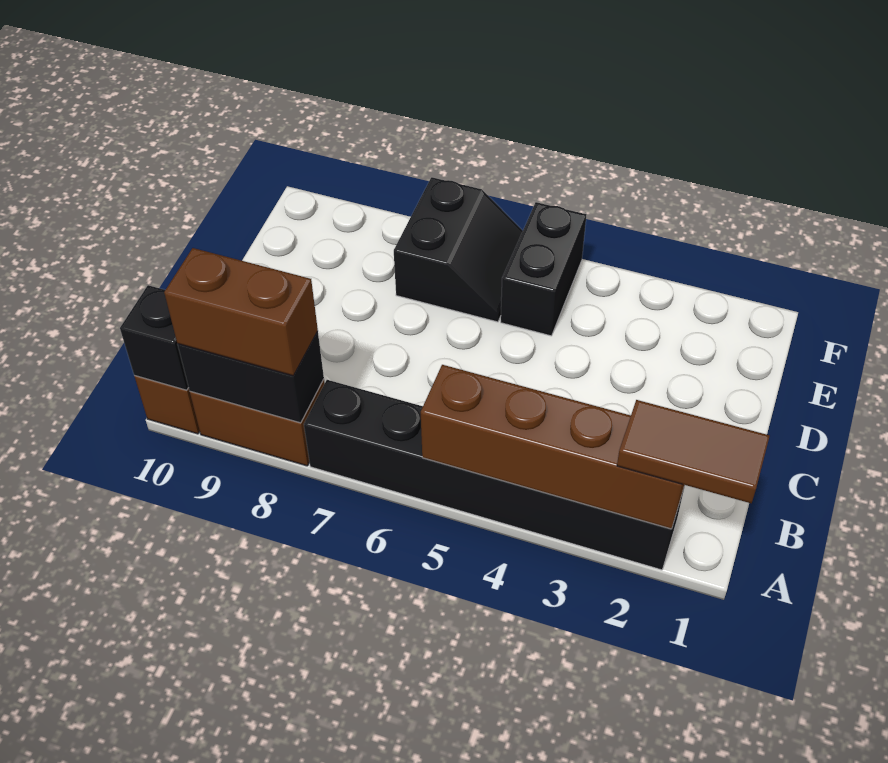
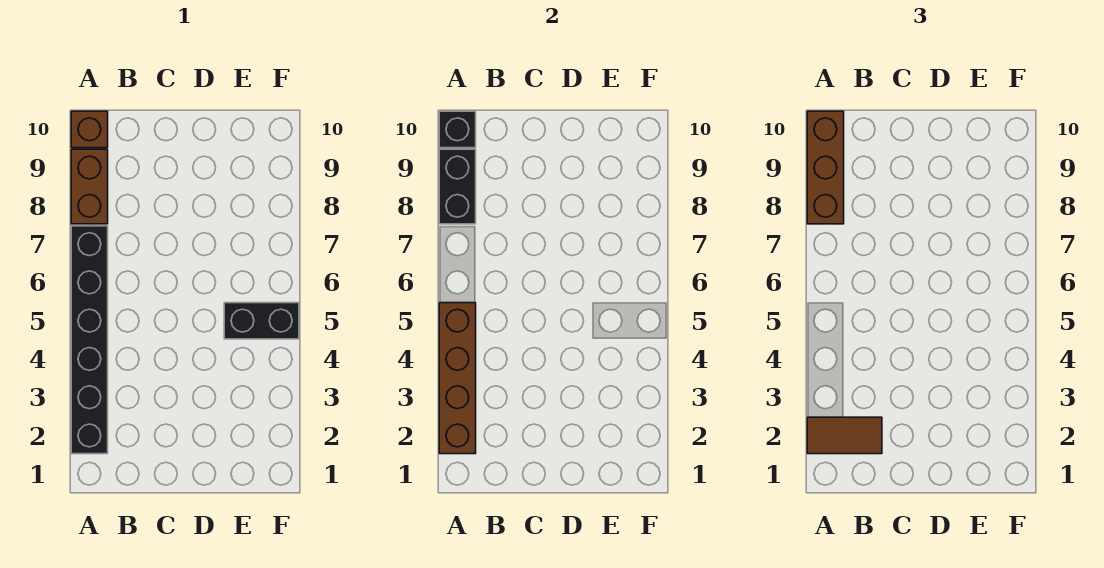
brown tile A1:A2 level 3 -> brown tile A2:B2 level 3
brown brick A8:A9 level 3 -> brown brick A8:A10 level 3
black slope E6:F7 level 1 top 7 -> none

